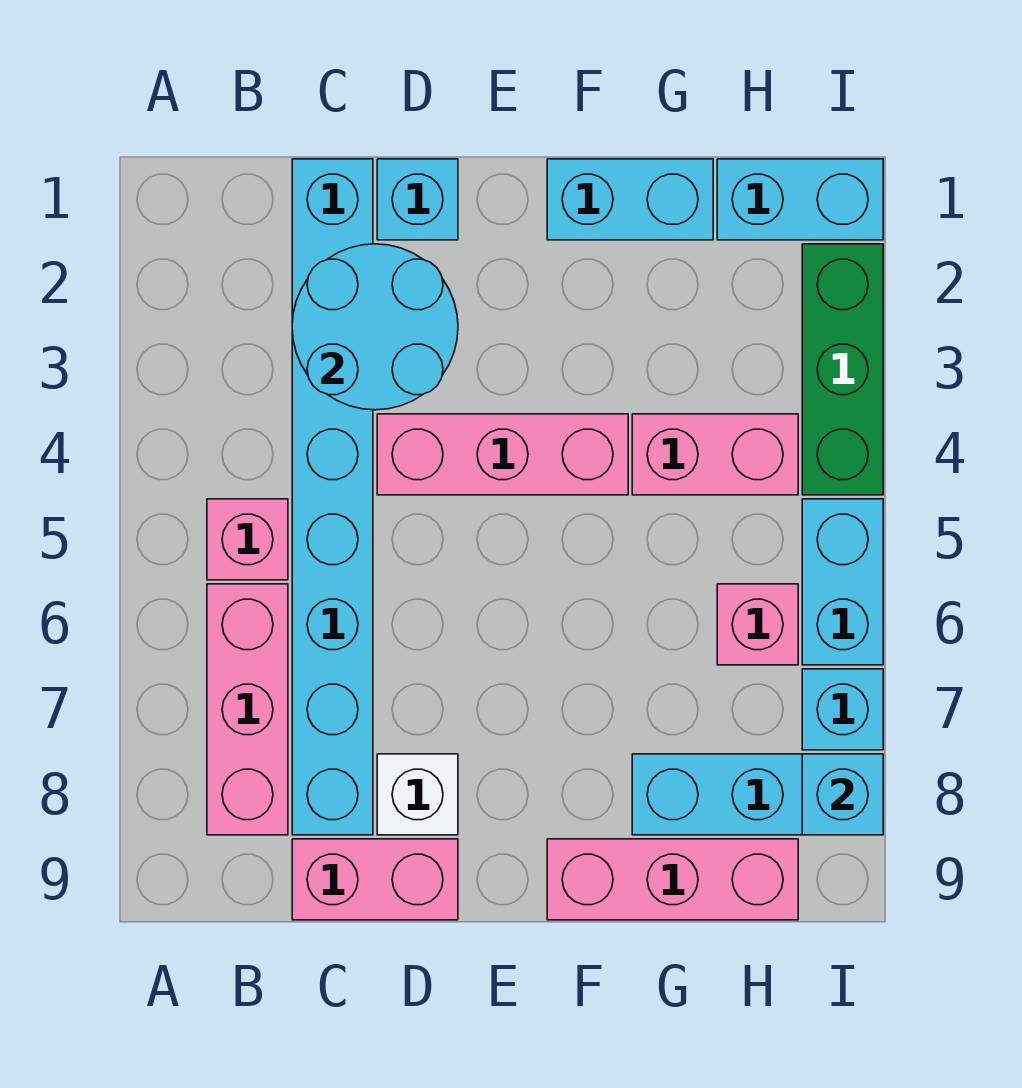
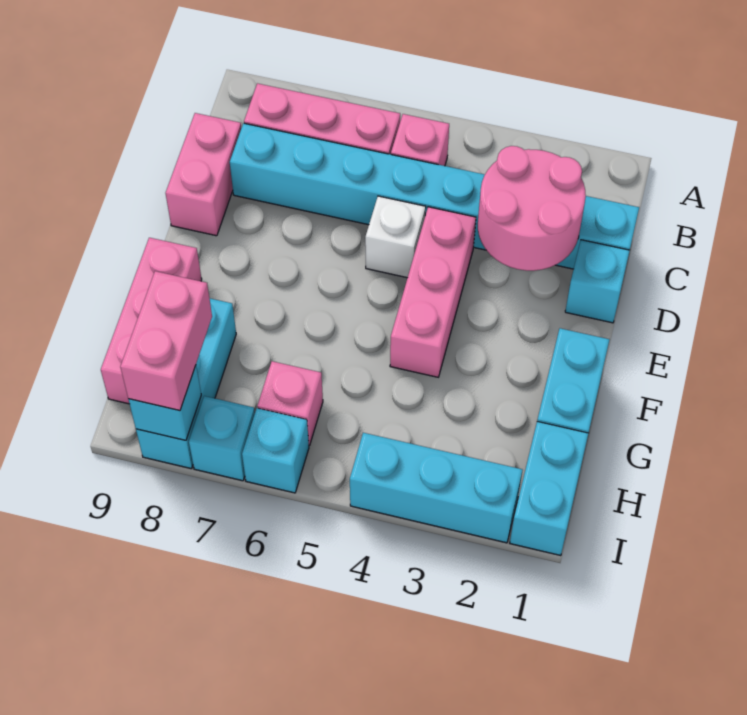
cyan round brick C2:D3 level 2 -> pink round brick C2:D3 level 2
white brick D8 level 1 -> white brick D5 level 1
pink brick G4:H4 level 1 -> pink brick H8:I8 level 3
green brick I2:I4 level 1 -> cyan brick I2:I4 level 1
cyan brick I5:I6 level 1 -> cyan brick I6 level 1

